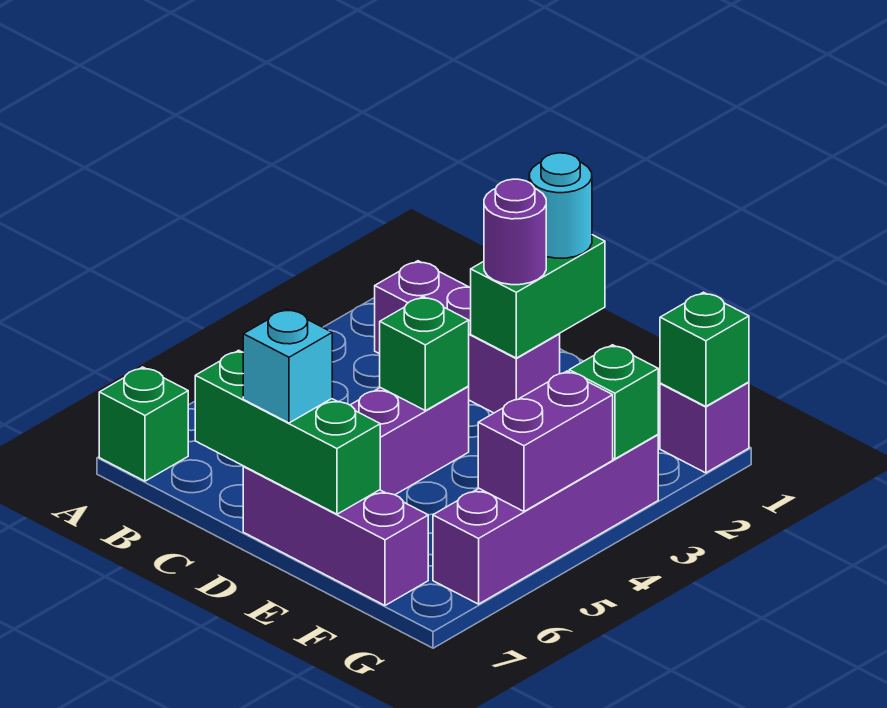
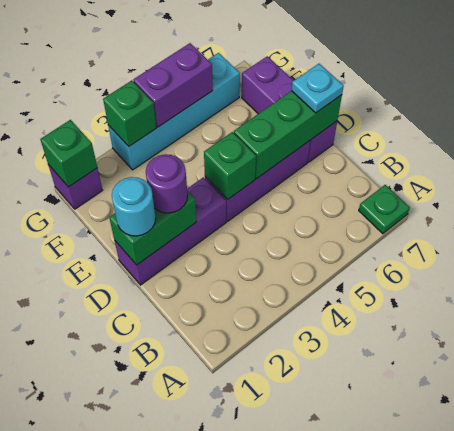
green brick A7 level 1 -> green plate A7 level 1
purple brick B2:D2 level 1 -> purple brick D1:D3 level 1
green brick C7:E7 level 2 -> green brick D5:D7 level 2
cyan brick D7 level 3 -> cyan plate D7 level 3
purple brick G3:G6 level 1 -> cyan brick G3:G6 level 1

